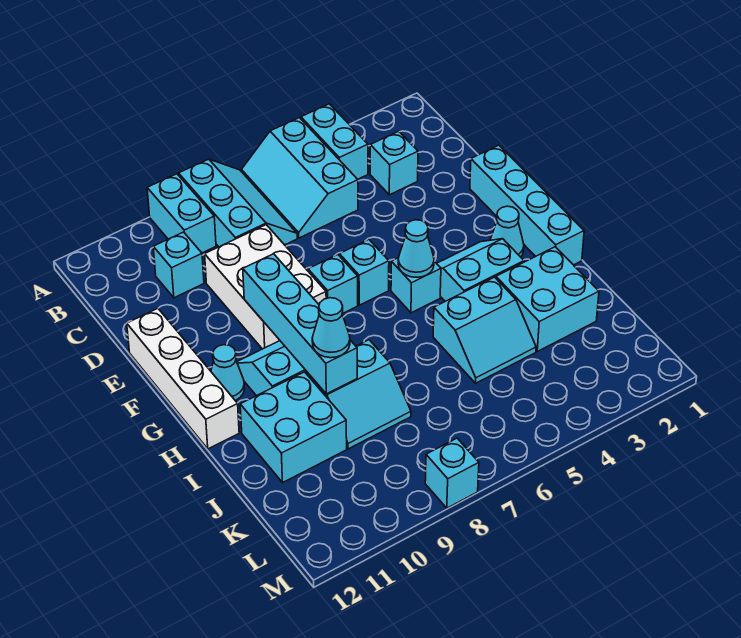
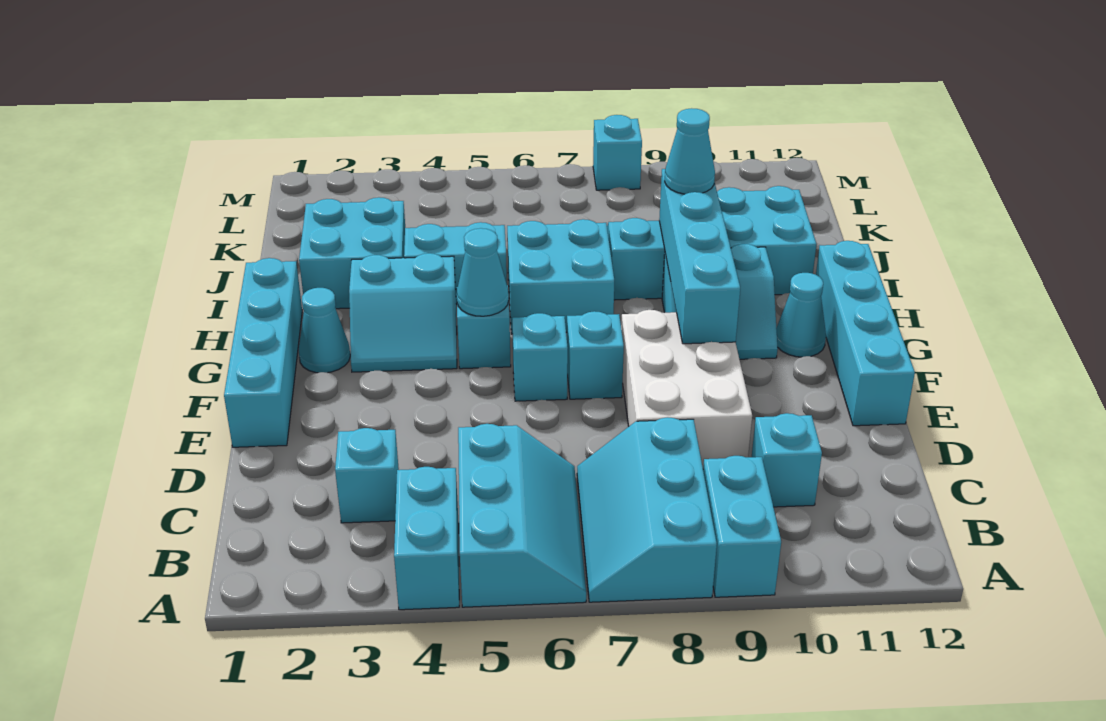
white brick E12:H12 level 1 -> cyan brick E12:H12 level 1
none -> cyan brick H6:I7 level 1

